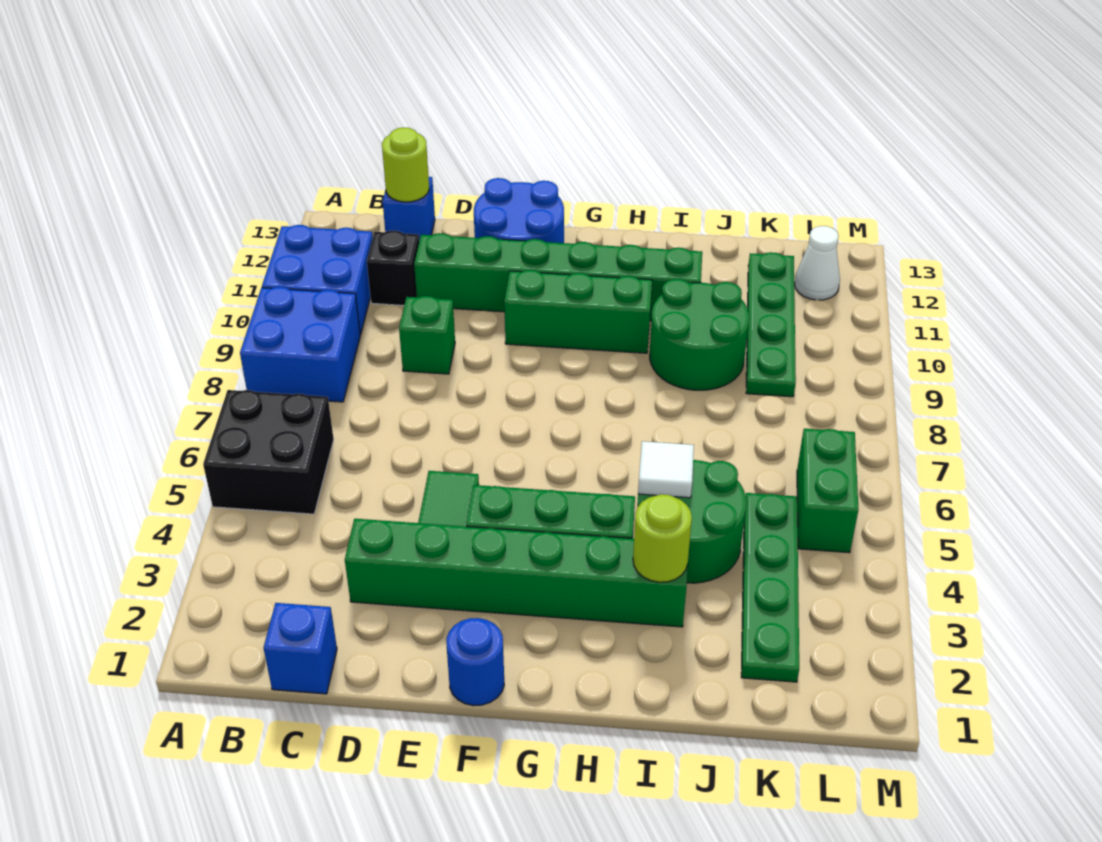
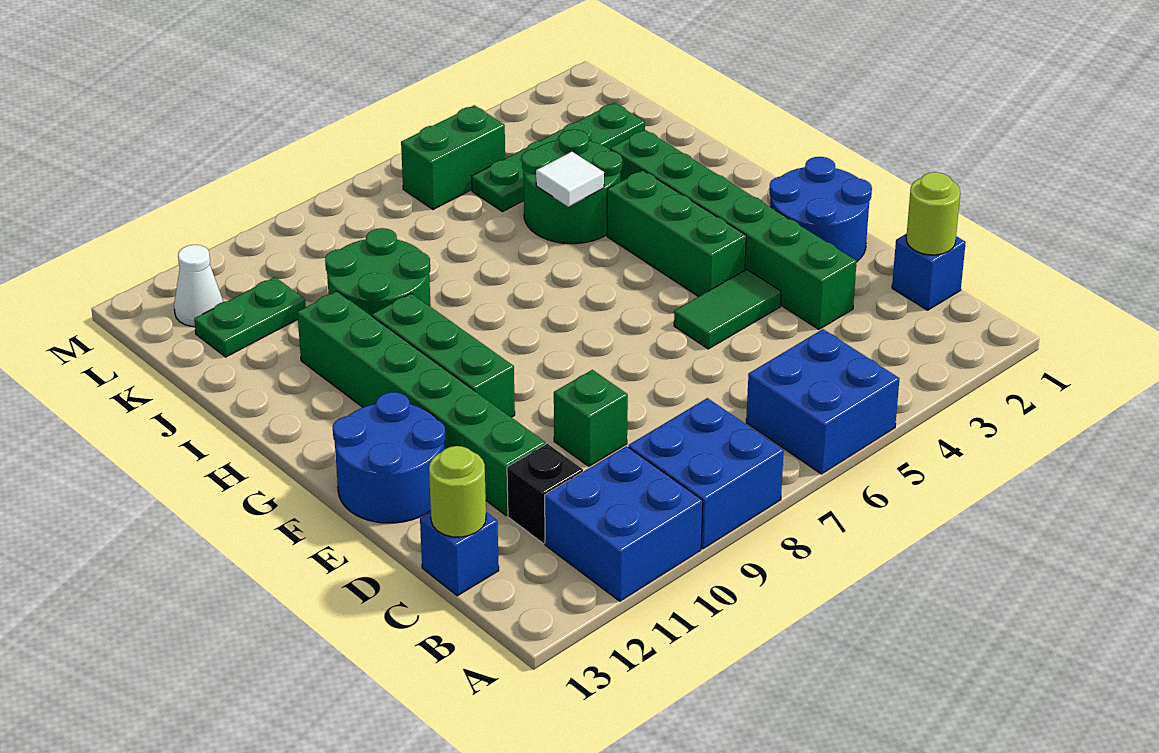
black brick A5:B6 level 1 -> blue brick A5:B6 level 1
blue round brick F1 level 1 -> blue round brick E1:F2 level 1
lime round brick I3 level 2 -> lime round brick C1 level 2
green plate K9:K12 level 1 -> green plate K11:K12 level 1

